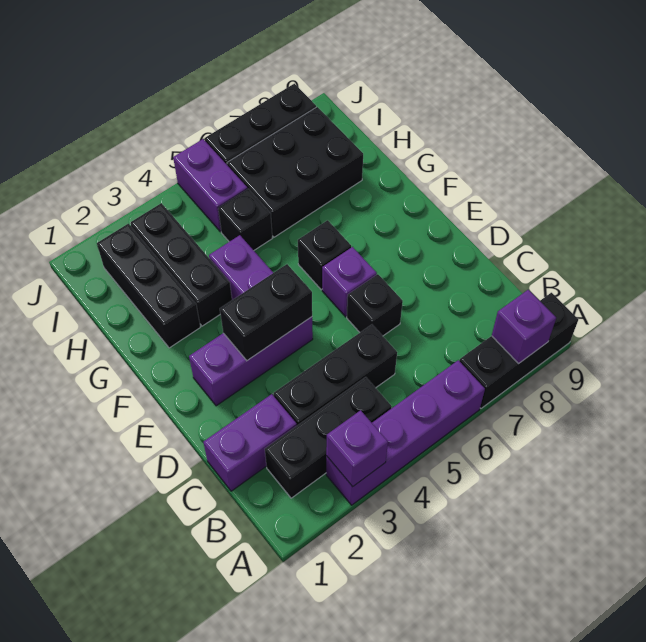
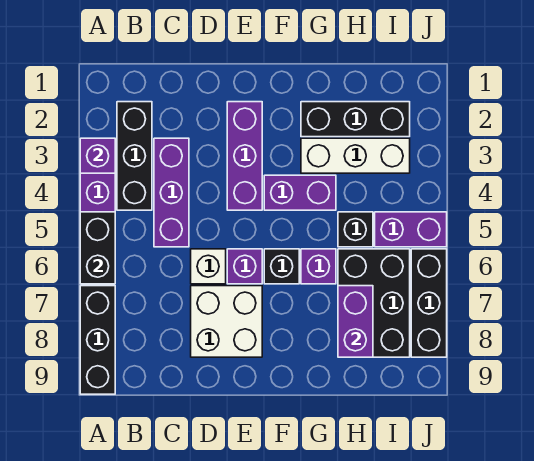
purple brick A8 level 2 -> purple brick G6 level 1
purple brick C1:C2 level 1 -> purple brick H7:H8 level 2
black brick C3:C5 level 1 -> purple brick C3:C5 level 1
black brick D6 level 1 -> white brick D6 level 1
none -> white brick D7:E8 level 1
black brick E3:E4 level 2 -> black brick A5:A6 level 2
black brick G3:I3 level 1 -> white brick G3:I3 level 1

